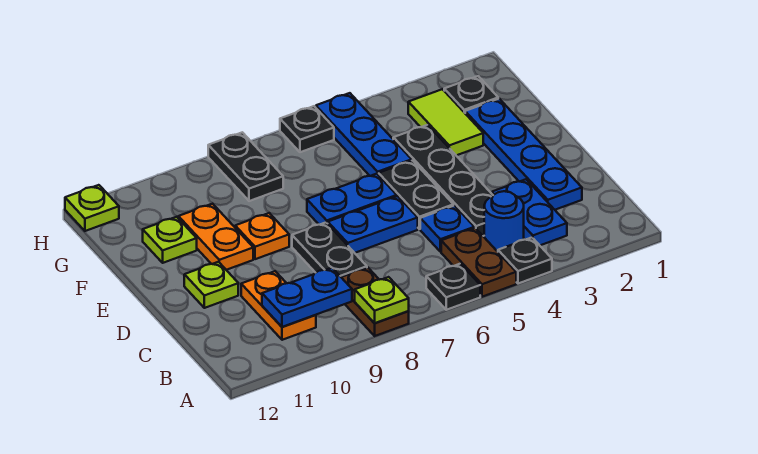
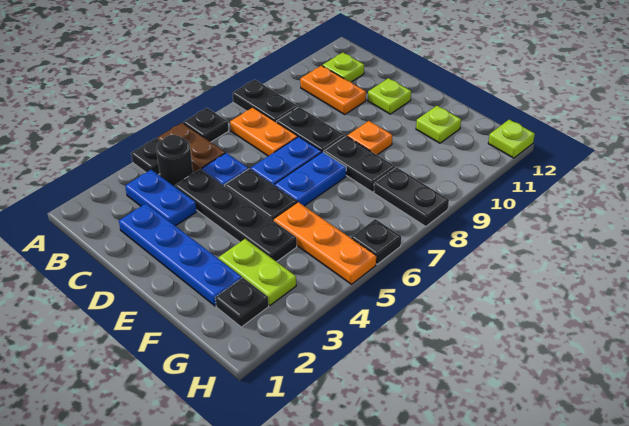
brown plate A8:B8 level 1 -> black plate A8:B8 level 1
lime plate A8 level 2 -> lime plate B11 level 1
blue round brick B4 level 1 -> black round brick B4 level 1
blue plate B9:B10 level 2 -> none
none -> black plate E8:F8 level 1
orange plate E10:F10 level 1 -> orange plate B7:C7 level 1
lime tile F3:G3 level 1 -> lime plate F3:G3 level 1
blue plate F5:H5 level 1 -> orange plate F5:H5 level 1

